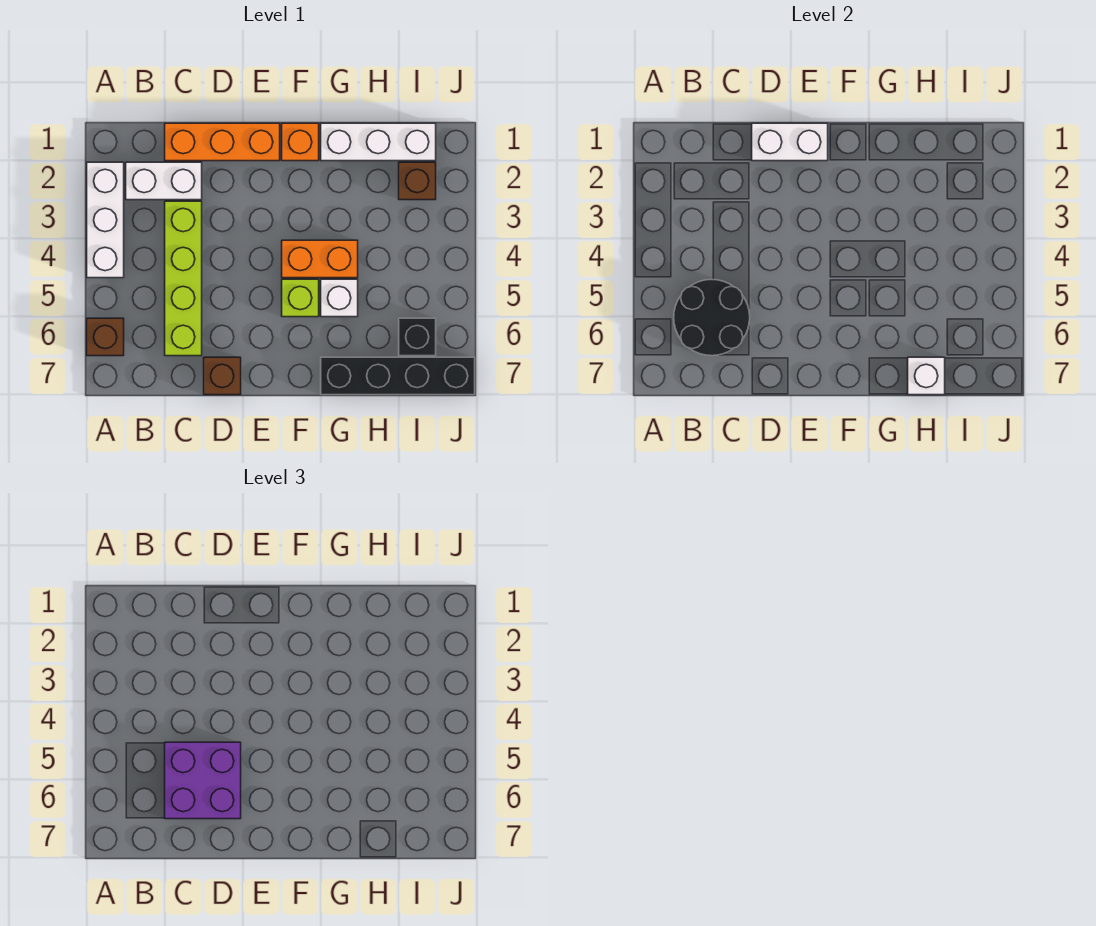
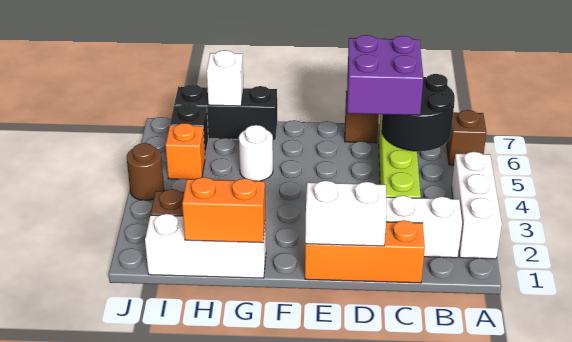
orange brick F1 level 1 -> orange brick I5 level 1
orange brick F4:G4 level 1 -> orange brick G1:H1 level 2
lime brick F5 level 1 -> none
white brick G5 level 1 -> white round brick G5 level 1
black brick G7:J7 level 1 -> black brick G7:I7 level 1
none -> brown round brick J4 level 1

